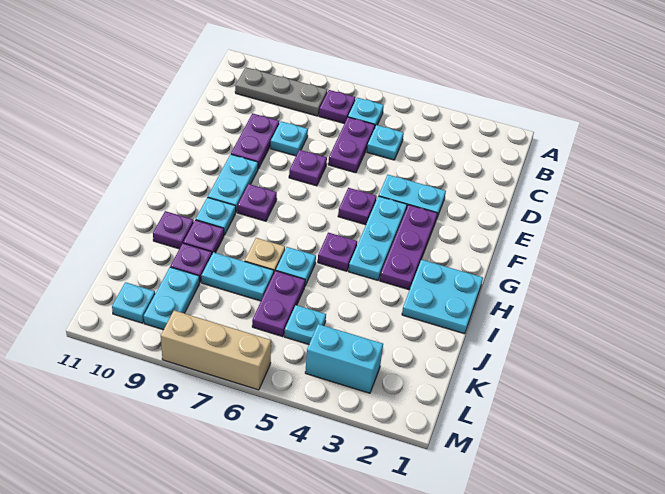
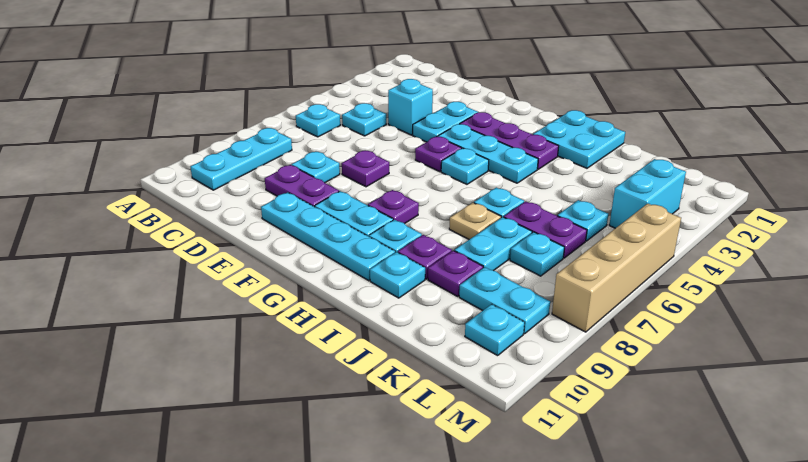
purple plate B7 level 1 -> none
grey plate B8:B10 level 1 -> cyan plate B8:B10 level 1
purple plate C6:D6 level 1 -> none
none -> cyan brick D4 level 1
none -> cyan plate E10:H10 level 1
none -> cyan plate G5 level 1
purple plate H5 level 1 -> none
purple plate I10 level 1 -> cyan plate I10 level 1
none -> cyan plate K7 level 1
tan brick M6:M8 level 1 -> tan brick M5:M8 level 1

